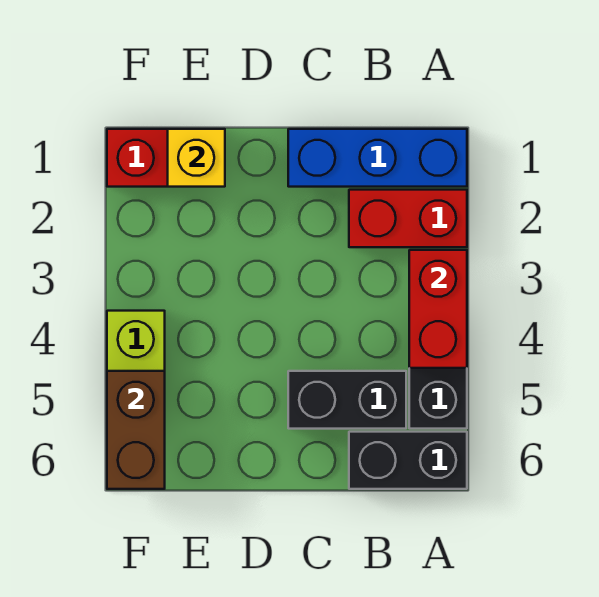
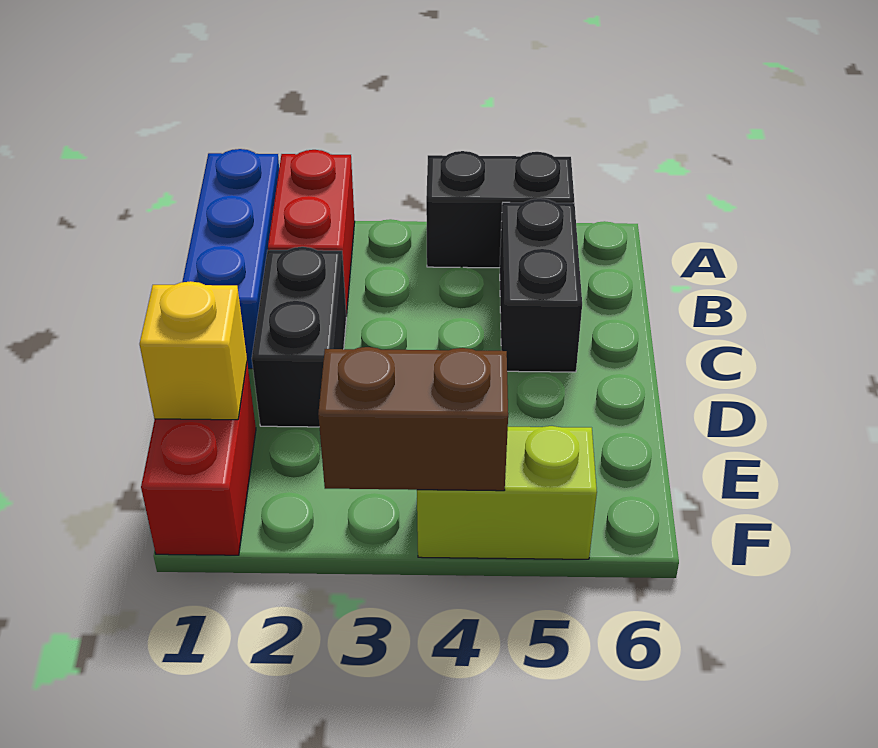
red brick A3:A4 level 2 -> none
black brick A6:B6 level 1 -> black brick C2:D2 level 1
brown brick F5:F6 level 2 -> brown brick F3:F4 level 2

